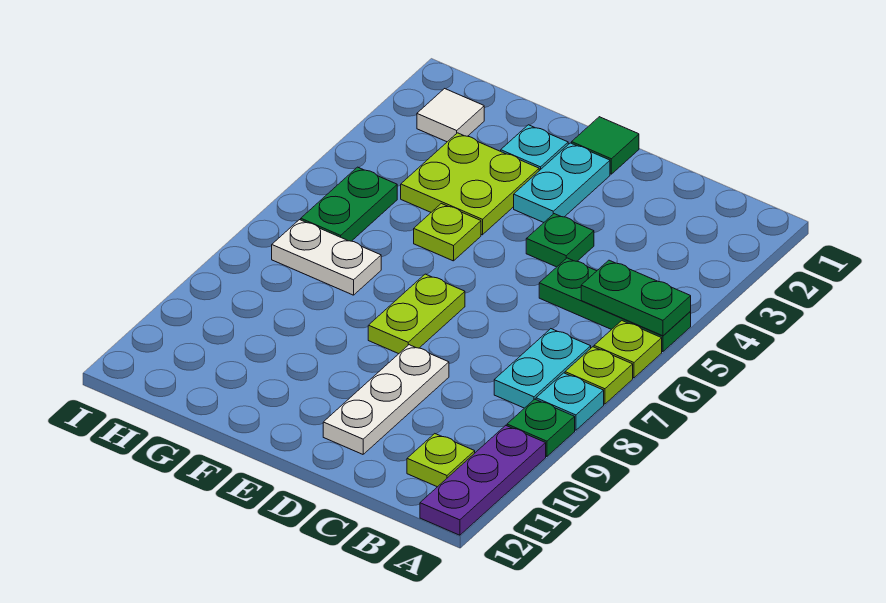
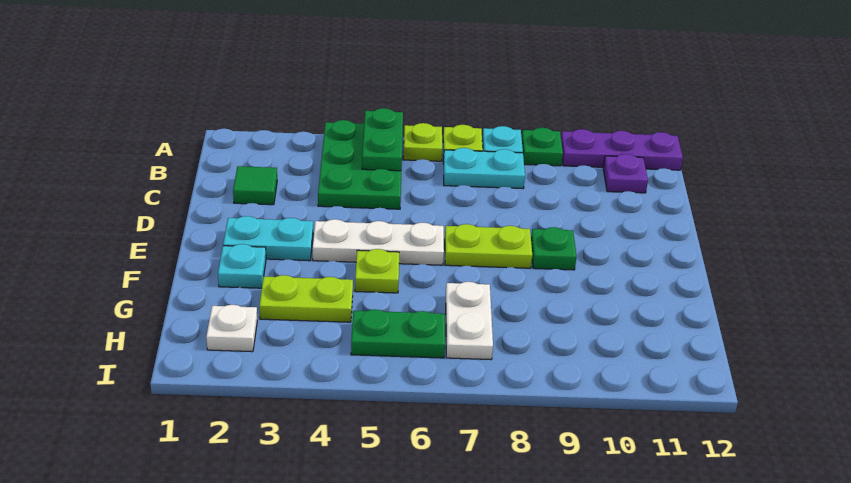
green plate A5:C5 level 1 -> green plate A4:C5 level 1
lime plate B11 level 1 -> purple plate B11 level 1
green plate D4 level 1 -> green plate E9 level 1
white plate D9:D11 level 1 -> white plate E4:E6 level 1
green tile E1 level 1 -> green tile C2 level 1
lime plate F3:G4 level 1 -> lime plate G3:G4 level 1
white tile H2 level 1 -> white plate H2 level 1

